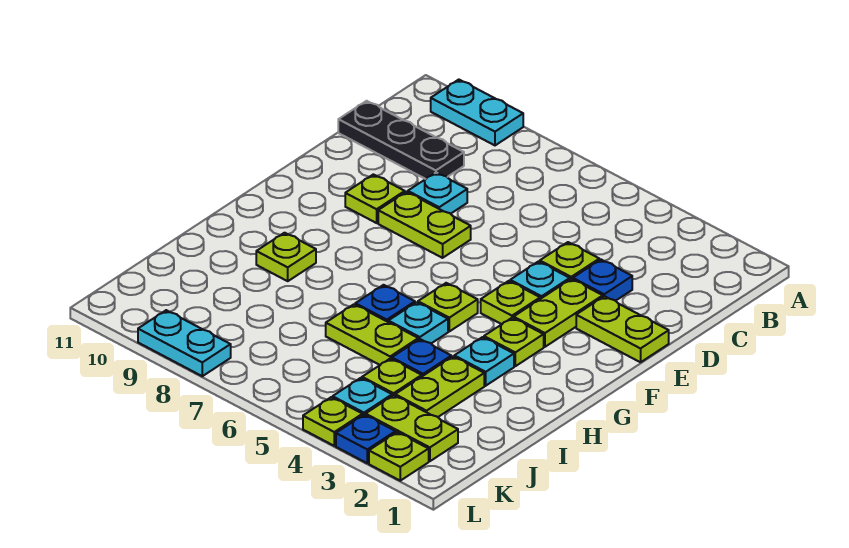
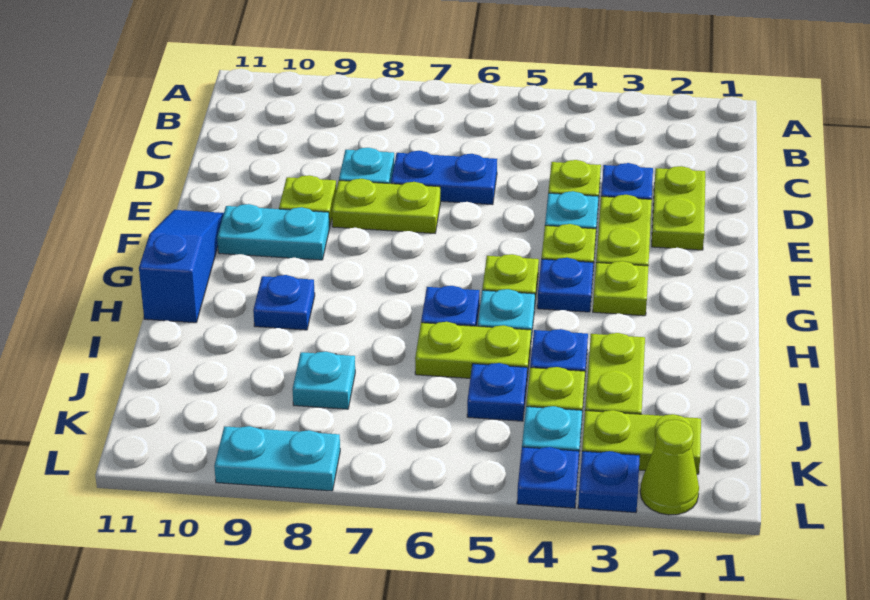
cyan plate A9:A10 level 1 -> cyan plate F9:F10 level 1
black plate C9:C11 level 1 -> none
none -> blue plate D6:D7 level 1
lime plate E1:E2 level 1 -> lime plate D2:E2 level 1
none -> blue slope F11:H11 level 1 top H
none -> blue plate G4 level 1
cyan plate H3 level 1 -> cyan plate J8 level 1
lime plate H9 level 1 -> blue plate H9 level 1
none -> blue plate J5 level 1
lime plate L2 level 1 -> lime cone L2 level 1
lime plate L4 level 1 -> blue plate L4 level 1

